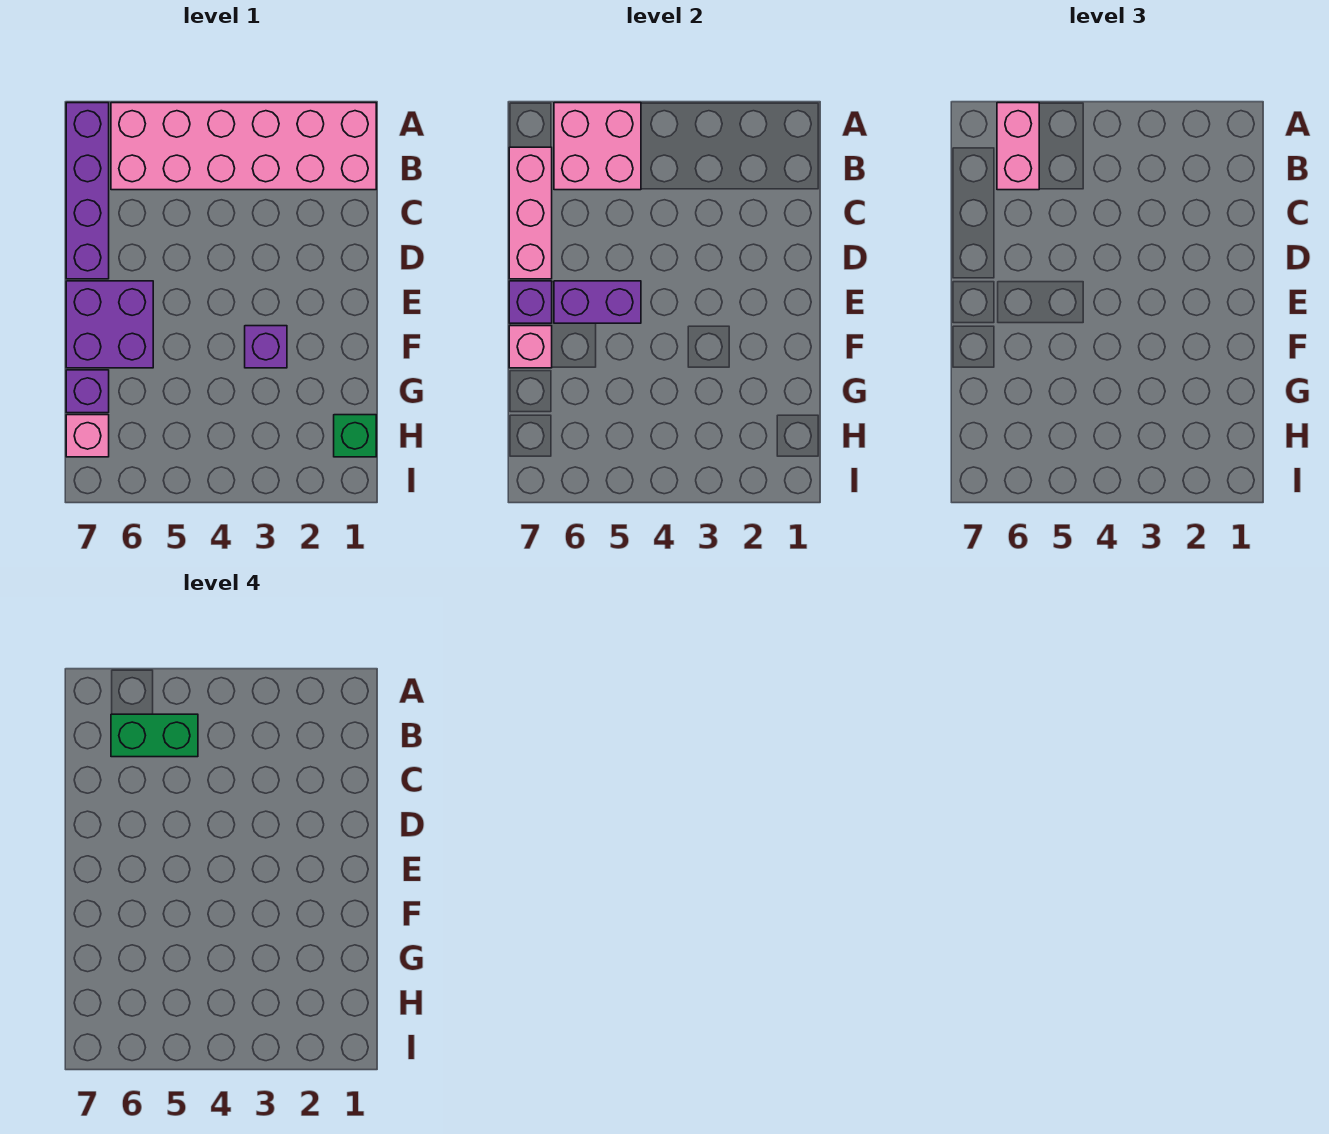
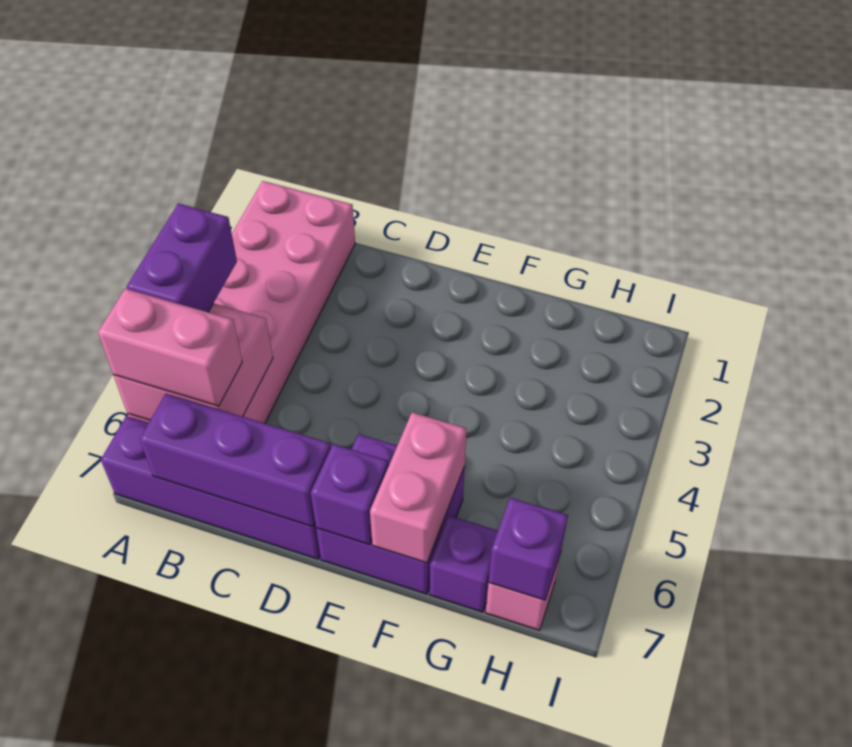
green brick B5:B6 level 4 -> none
pink brick B7:D7 level 2 -> purple brick B7:D7 level 2
purple brick E5:E6 level 2 -> purple brick A4:A5 level 3
purple brick F3 level 1 -> purple brick H7 level 2
pink brick F7 level 2 -> pink brick F6:F7 level 2
green brick H1 level 1 -> none

